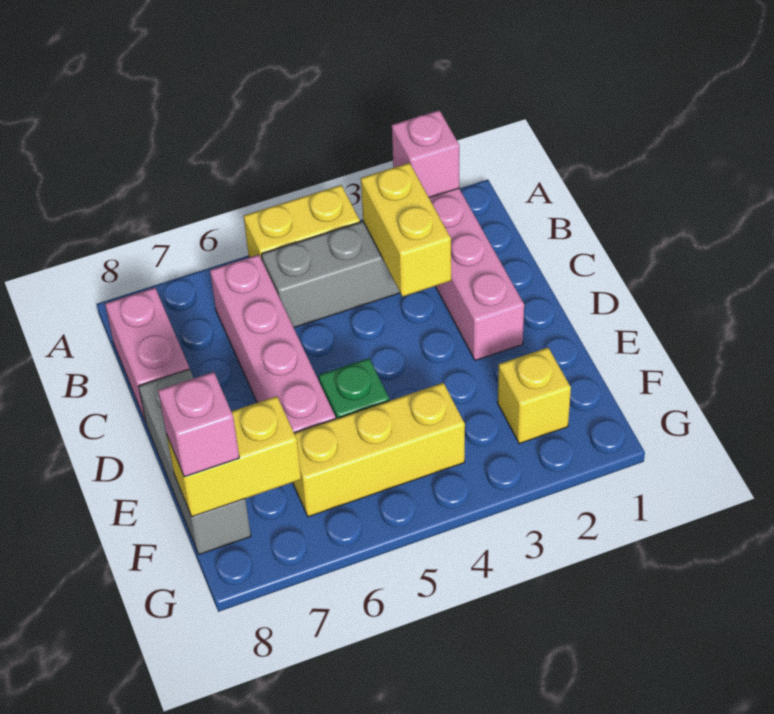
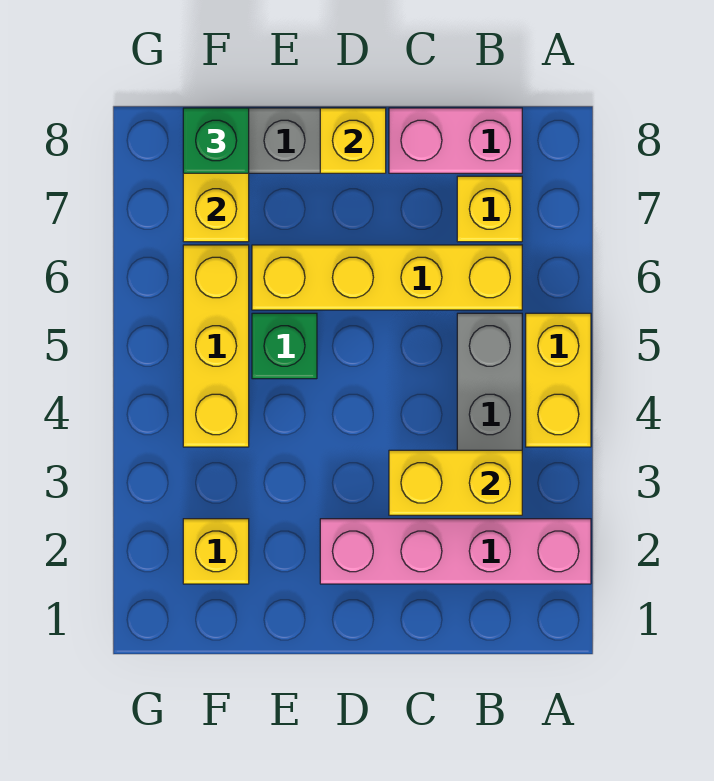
pink brick A2 level 2 -> none
pink brick B6:E6 level 1 -> yellow brick B6:E6 level 1
none -> yellow brick B7 level 1
none -> yellow brick D8 level 2
pink brick F8 level 3 -> green brick F8 level 3

